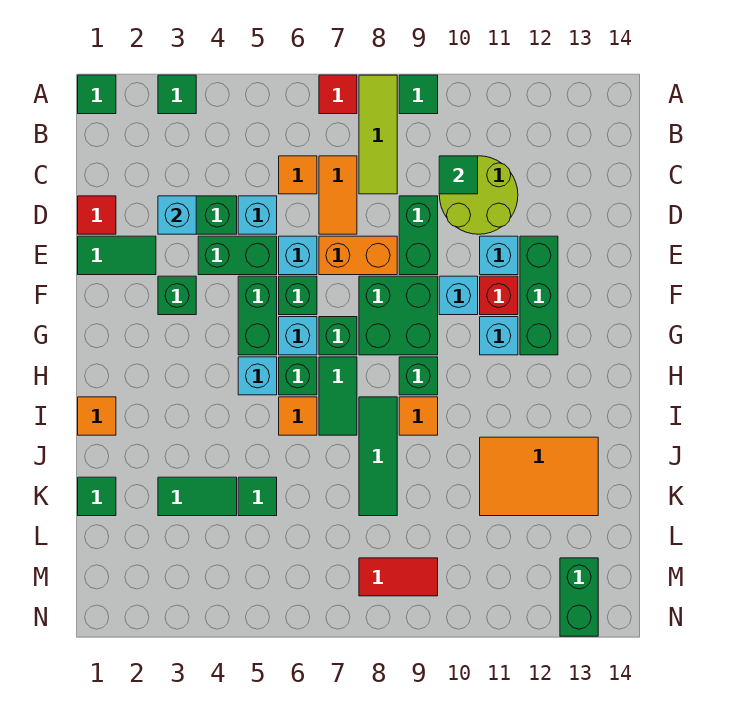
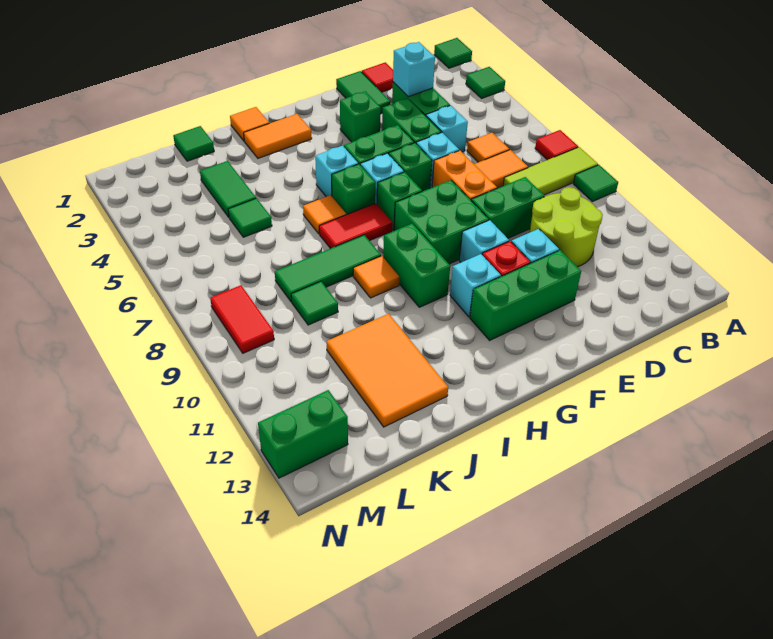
green tile C10 level 2 -> green tile K9 level 1
none -> orange tile H2:I2 level 1
green tile H7:I7 level 1 -> red tile H7:I7 level 1
green brick H9 level 1 -> green brick H9:H10 level 1

